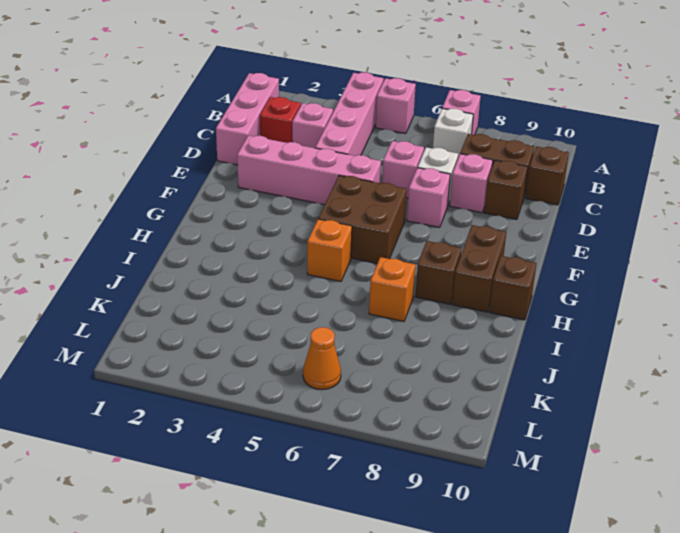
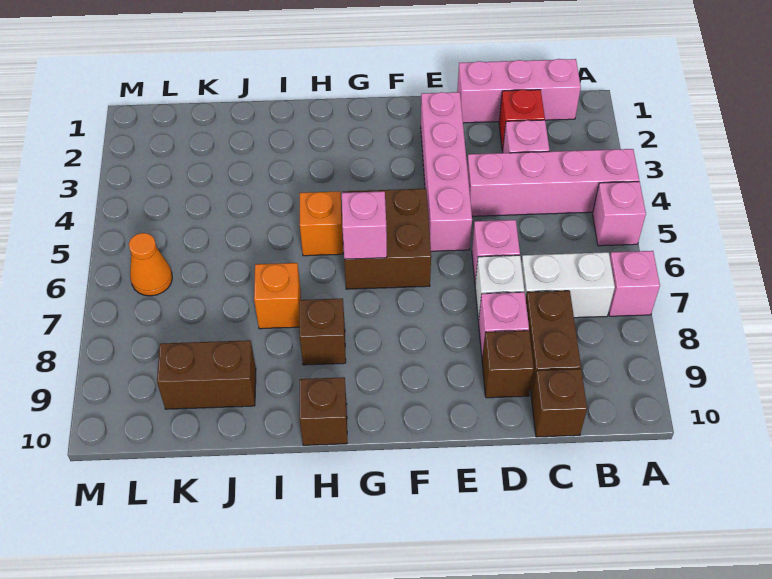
white brick B7 level 1 -> white brick B7:C7 level 1
pink brick E7 level 1 -> pink brick G6 level 2
brown brick G9:H9 level 1 -> brown brick J9:K9 level 1

